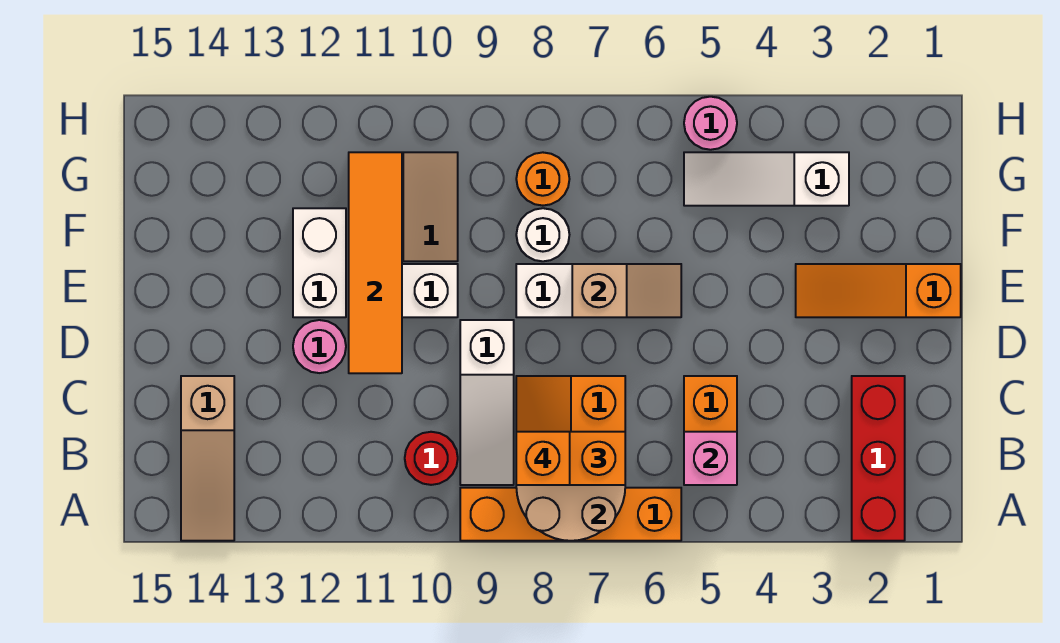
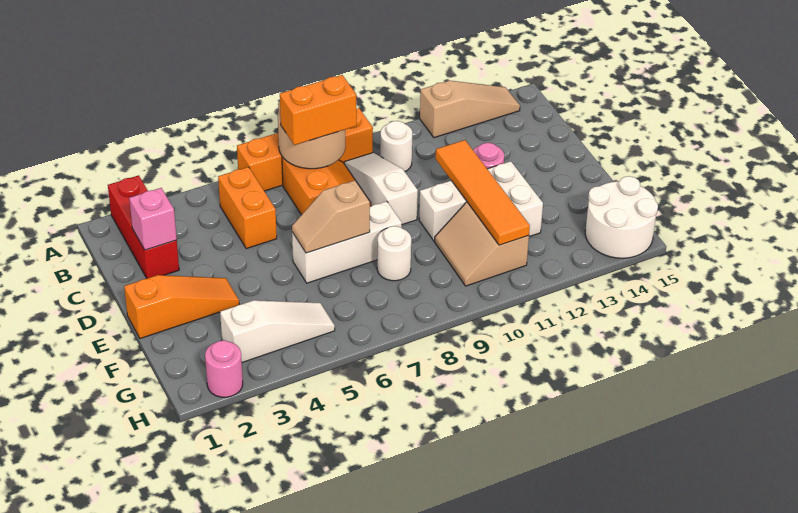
tan slope A14:C14 level 1 top C -> tan slope A12:A14 level 1 top 12
pink brick B5 level 2 -> pink brick C2 level 2
orange brick B8 level 4 -> none
red round brick B10 level 1 -> white round brick B10 level 1
orange round brick G8 level 1 -> none
none -> white round brick G14:H15 level 1
pink round brick H5 level 1 -> pink round brick H2 level 1

